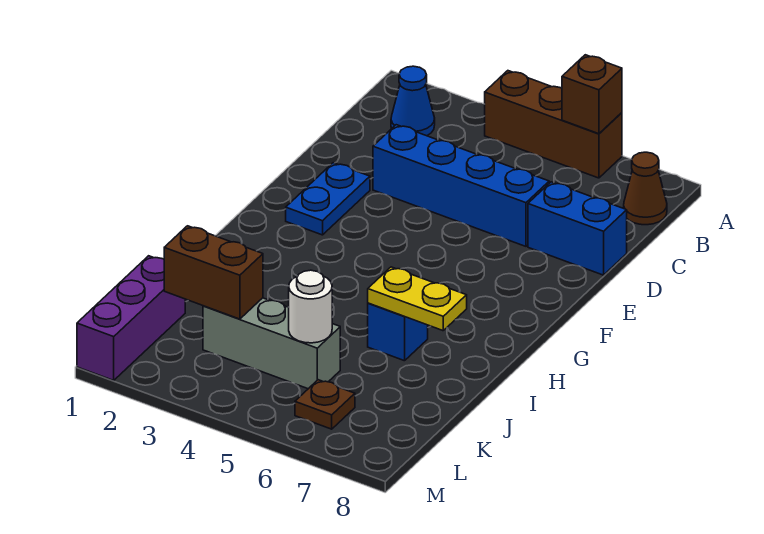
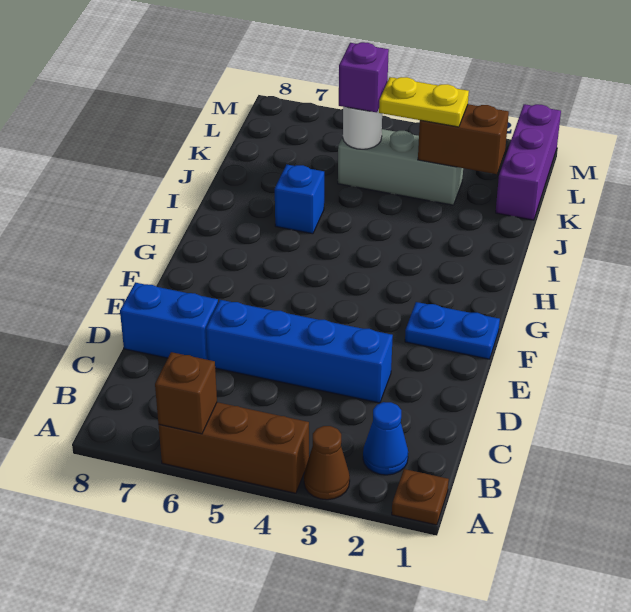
brown cone B8 level 1 -> brown cone A3 level 1
blue plate E2:F2 level 1 -> blue plate F1:F2 level 1
yellow plate I6:I7 level 2 -> yellow plate K3:K4 level 3
none -> purple brick K5 level 3
brown plate L6 level 1 -> brown plate A1 level 1

